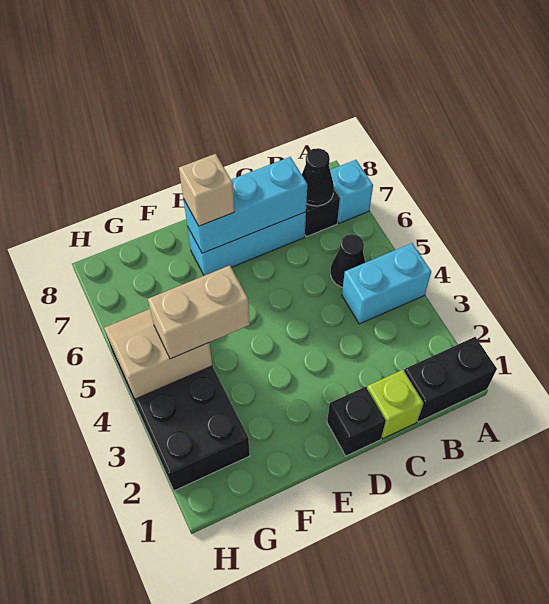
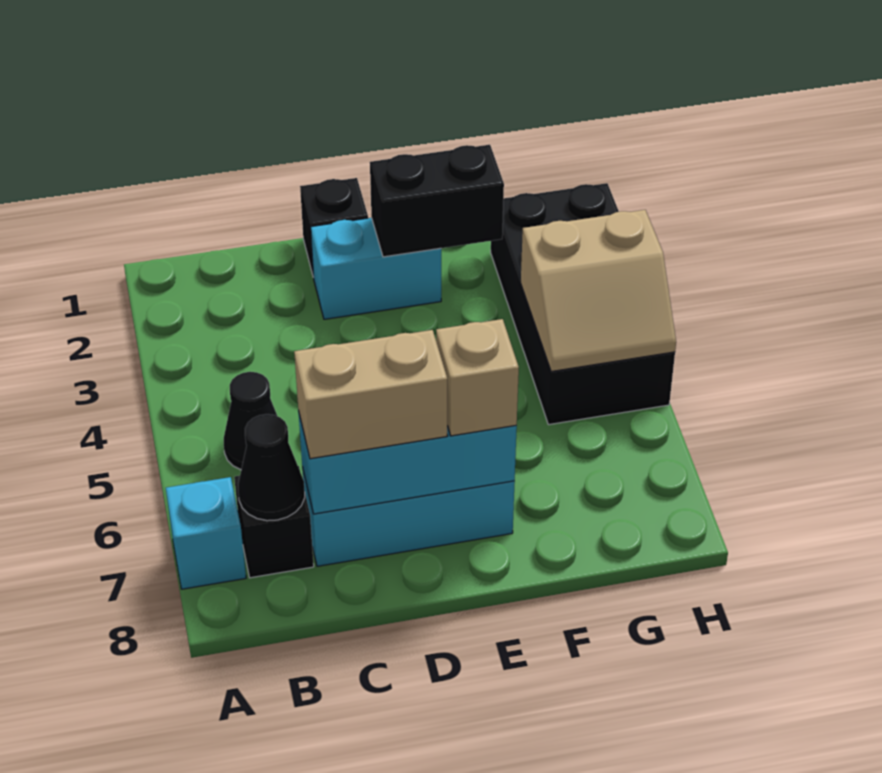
black brick A1:B1 level 1 -> black brick E2:F2 level 2
cyan brick A4:B4 level 1 -> cyan brick D2:E2 level 1
lime brick C1 level 1 -> none
tan brick F4:G4 level 3 -> tan brick C7:D7 level 3

